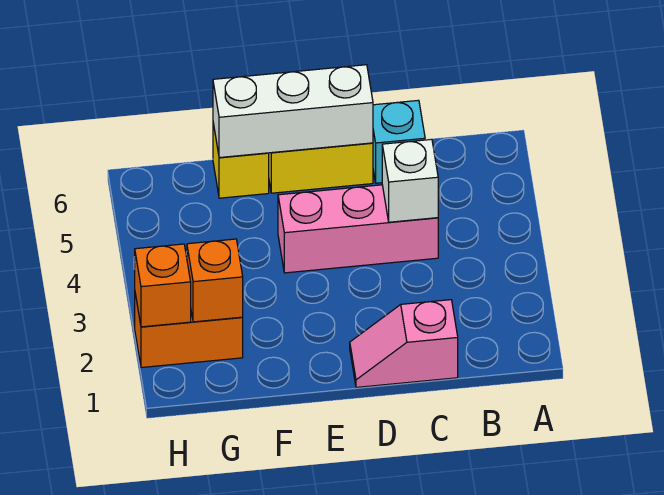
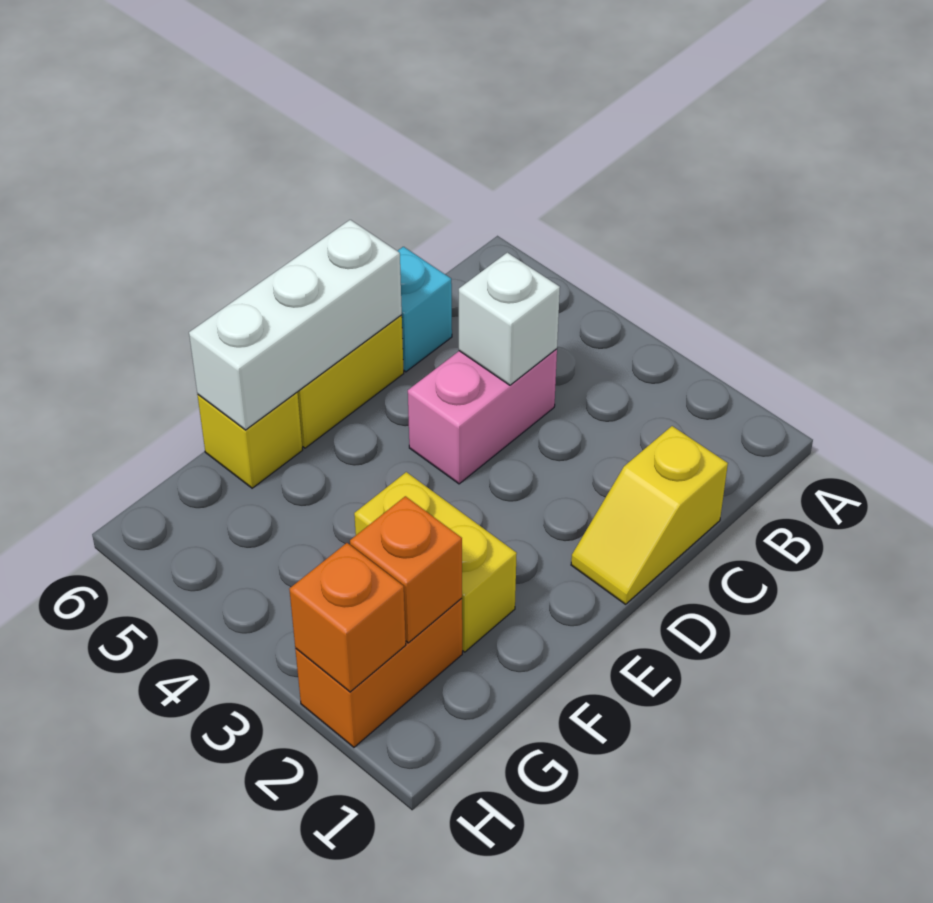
pink slope C1:D1 level 1 top C -> yellow slope C1:D1 level 1 top C
pink brick C4:E4 level 1 -> pink brick C4:D4 level 1
none -> yellow brick F2:F3 level 1

